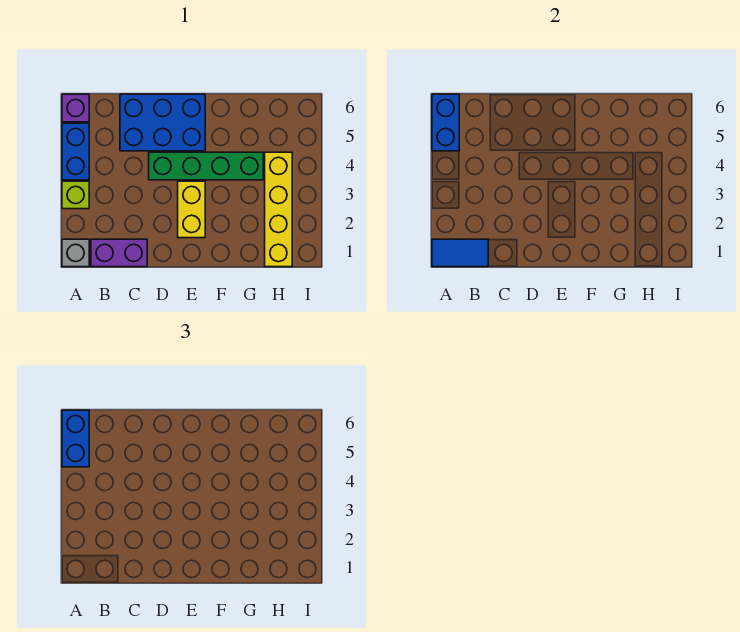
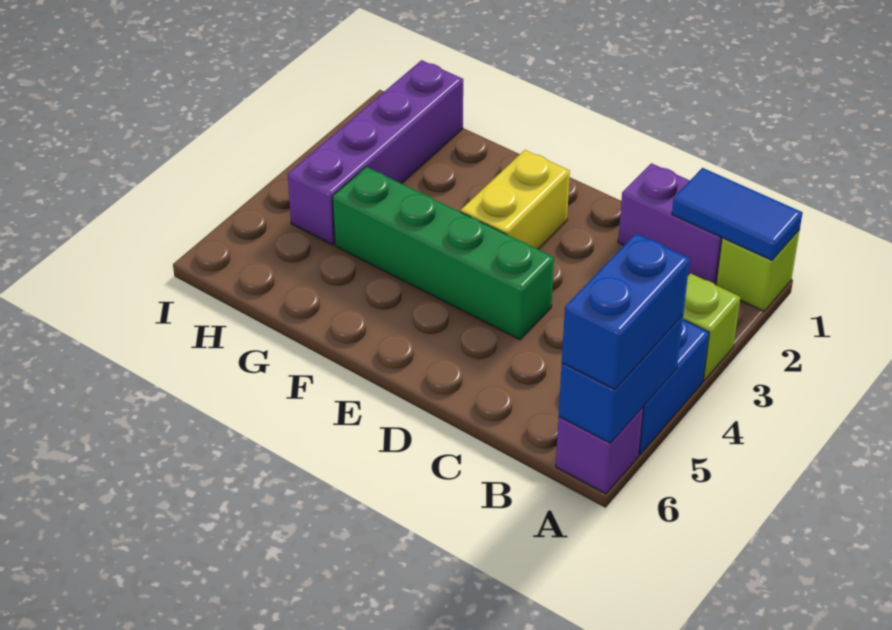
grey brick A1 level 1 -> lime brick A1 level 1
blue brick C5:E6 level 1 -> none
yellow brick H1:H4 level 1 -> purple brick H1:H4 level 1

